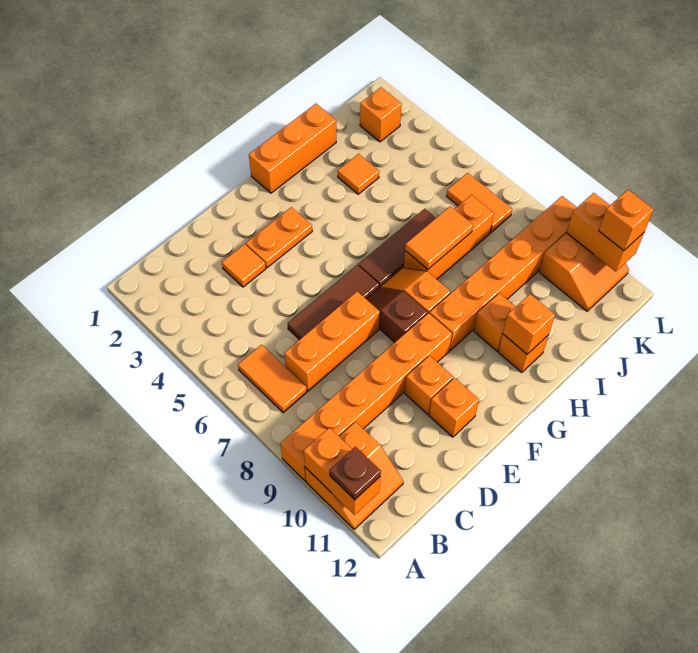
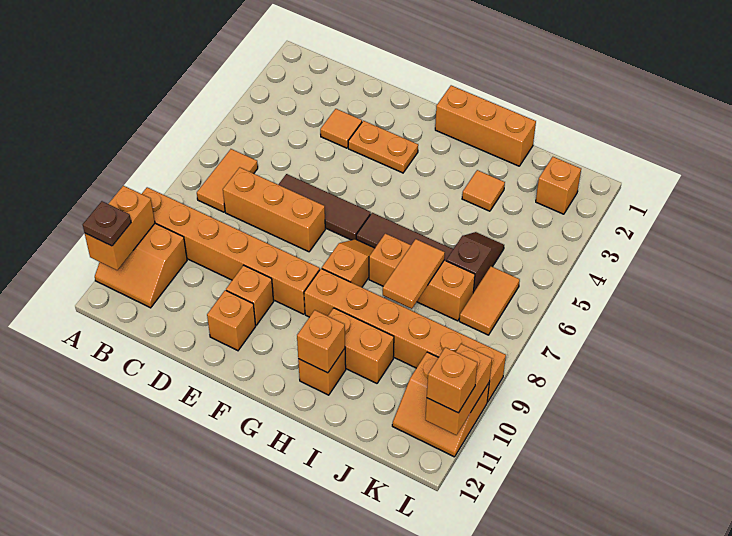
brown slope F7:F8 level 1 top 8 -> brown slope J5:J6 level 1 top 6
orange tile H7:I7 level 2 -> orange tile I7:I8 level 2
orange brick H10 level 1 -> orange brick H10:I10 level 1

